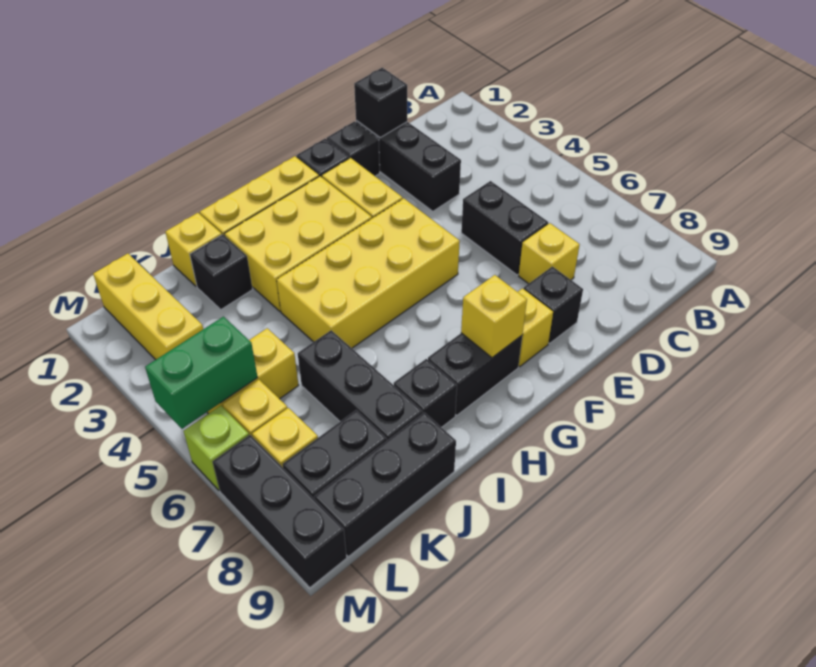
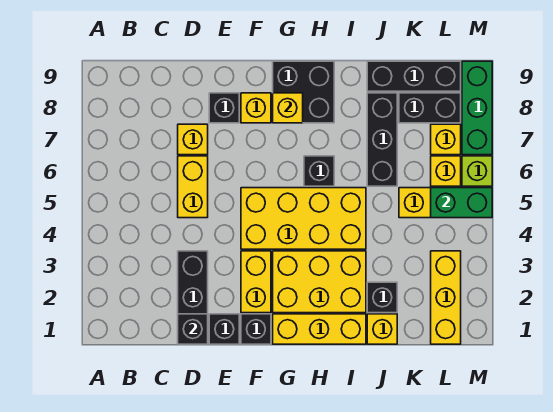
black brick D5:D6 level 1 -> yellow brick D5:D6 level 1
black brick G8:H8 level 1 -> black brick G8:H9 level 1
black brick I8 level 1 -> black brick H6 level 1
black brick M7:M9 level 1 -> green brick M7:M9 level 1

